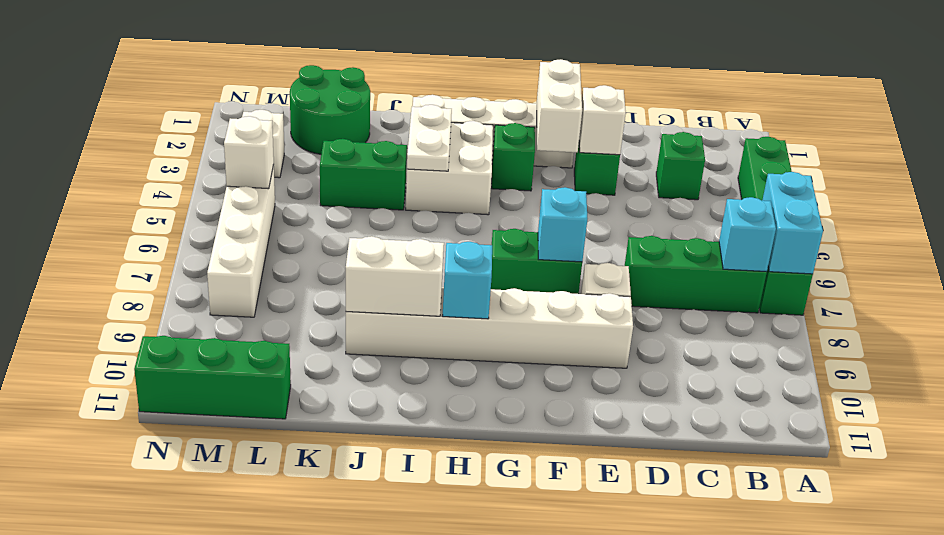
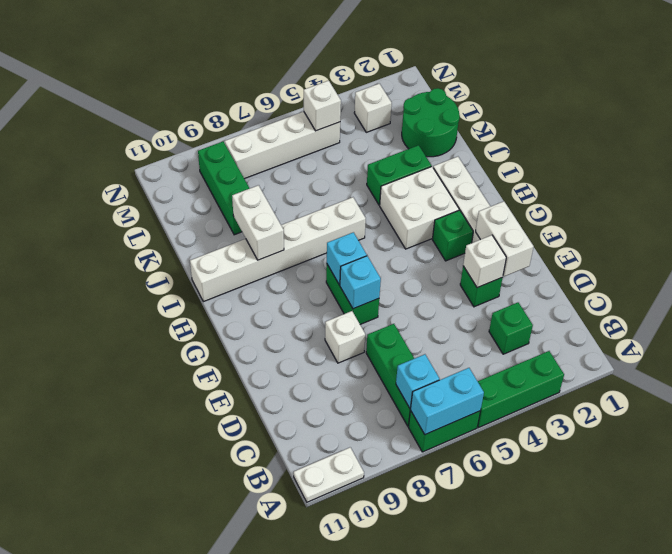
white brick E9:J9 level 1 -> white brick I6:I11 level 1
white brick F2:F3 level 2 -> white brick E2:F2 level 2
cyan brick H9 level 2 -> cyan brick G7 level 2
white plate I3:I4 level 2 -> white plate A10:A11 level 1
green brick J4:K4 level 1 -> green brick J3:J4 level 1
green brick L11:N11 level 1 -> green brick K9:M9 level 1

